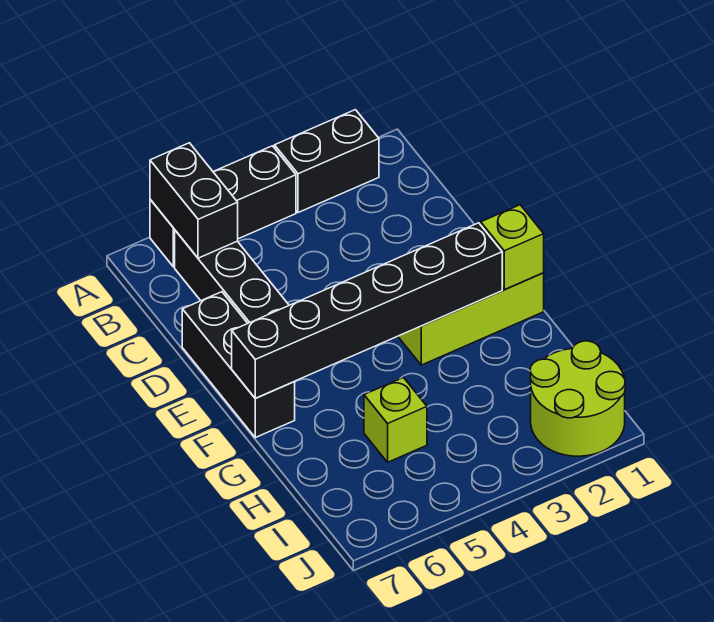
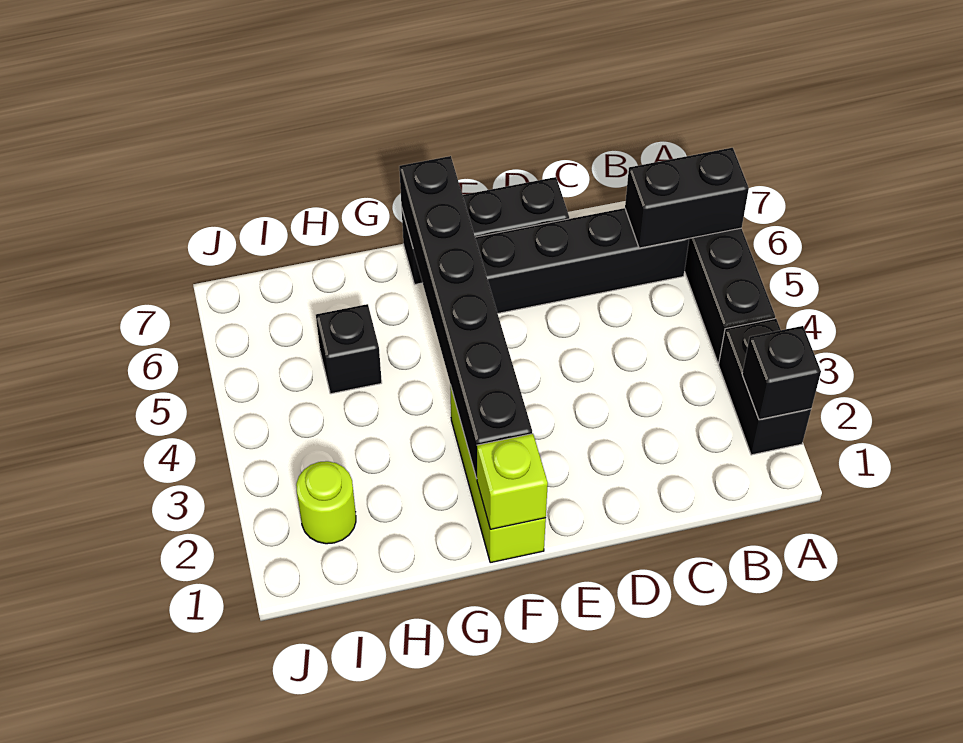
none -> black brick A2 level 2
lime brick H5 level 1 -> black brick H5 level 1
lime round brick I1:J2 level 1 -> lime round brick I2 level 1

